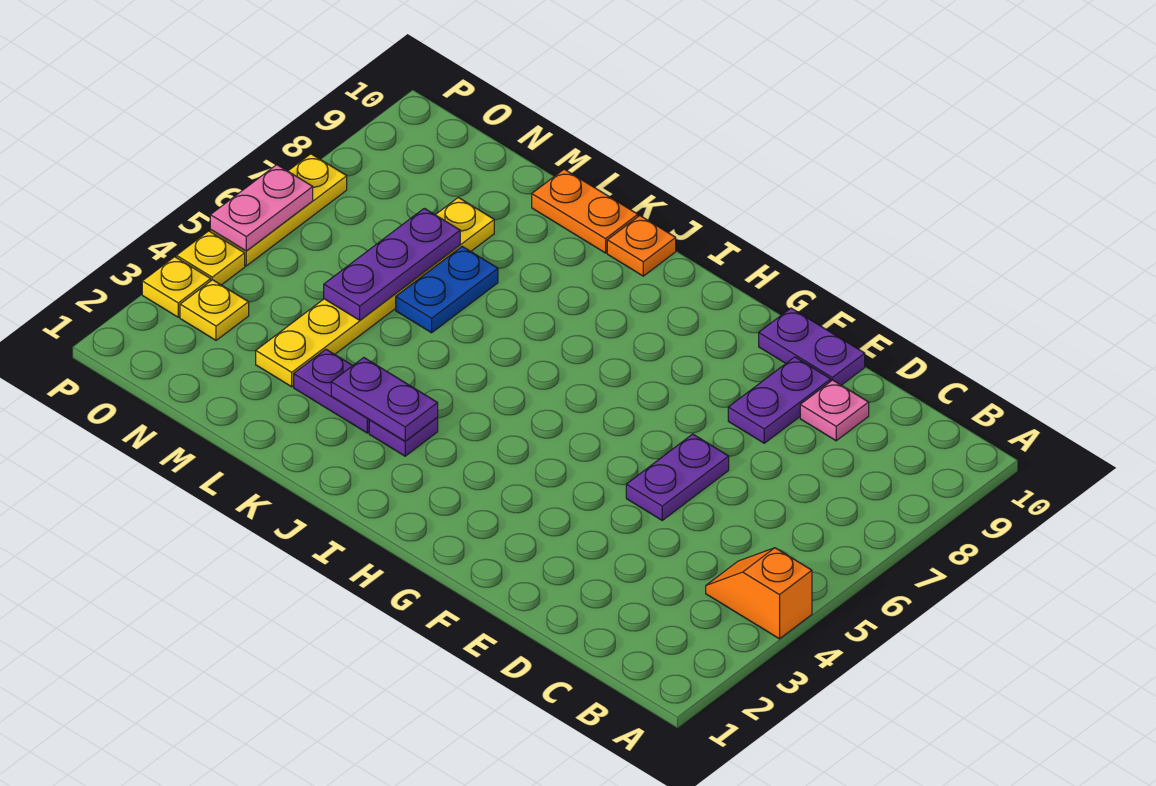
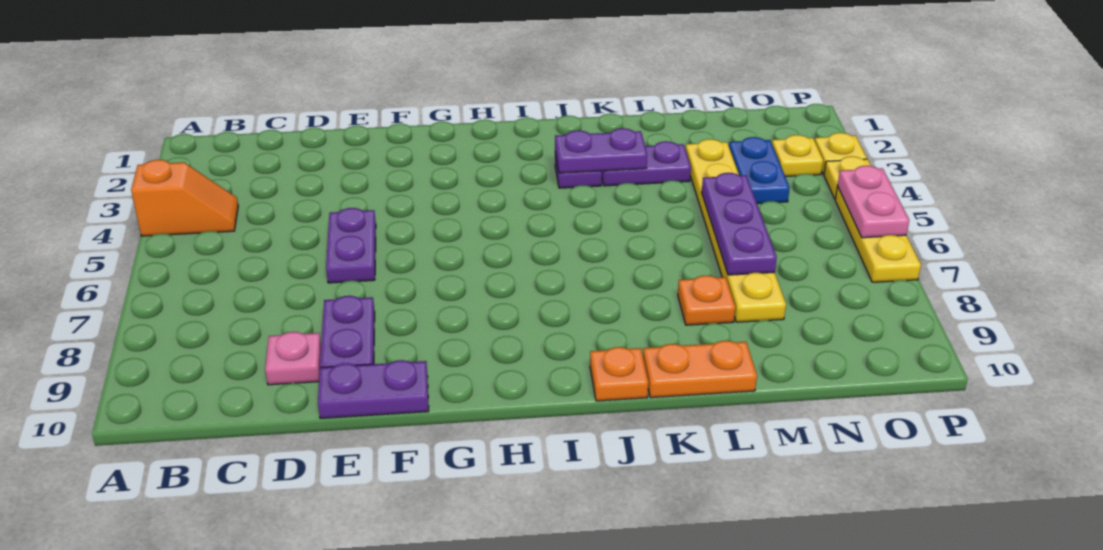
blue plate L6:L7 level 1 -> blue plate N3:N4 level 1
none -> orange plate L8 level 1

